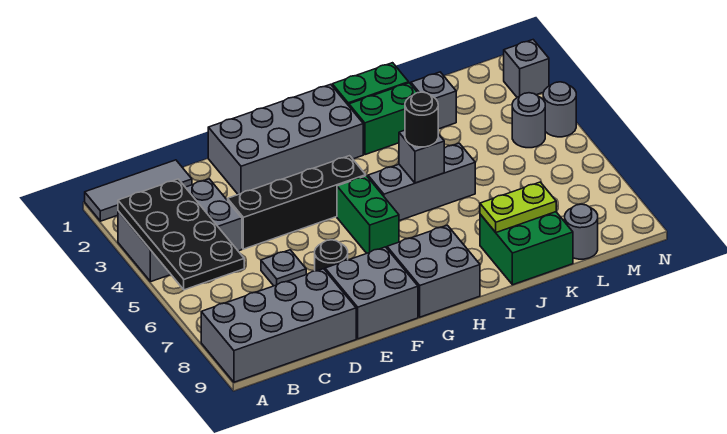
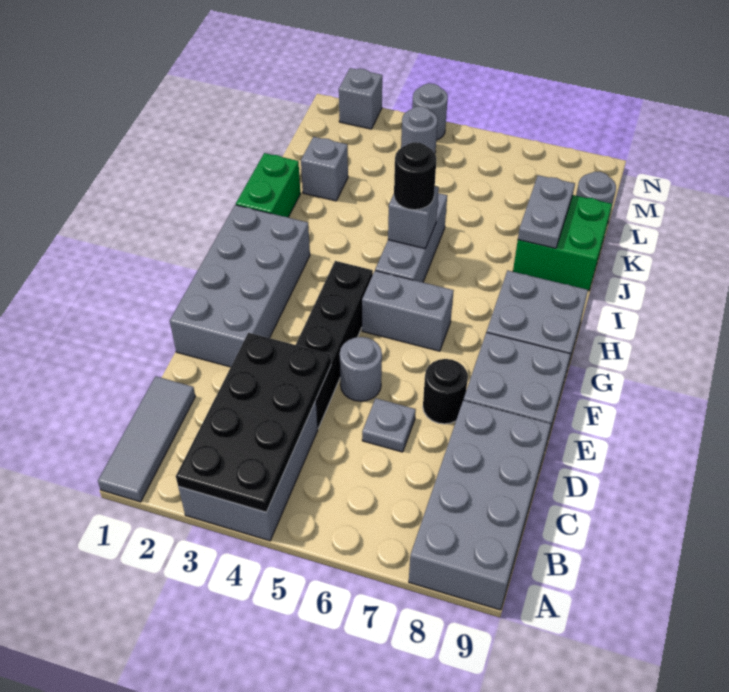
black plate A3:B6 level 2 -> black plate A3:D4 level 2
none -> grey round brick E5 level 1
green brick G5:G6 level 1 -> grey brick G5:G6 level 1
green brick I2:J2 level 1 -> none
lime plate J8:K8 level 2 -> grey plate J8:K8 level 2

